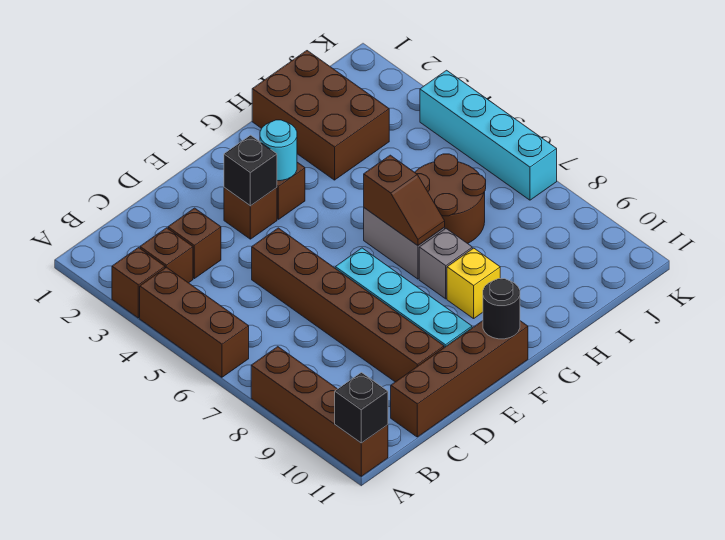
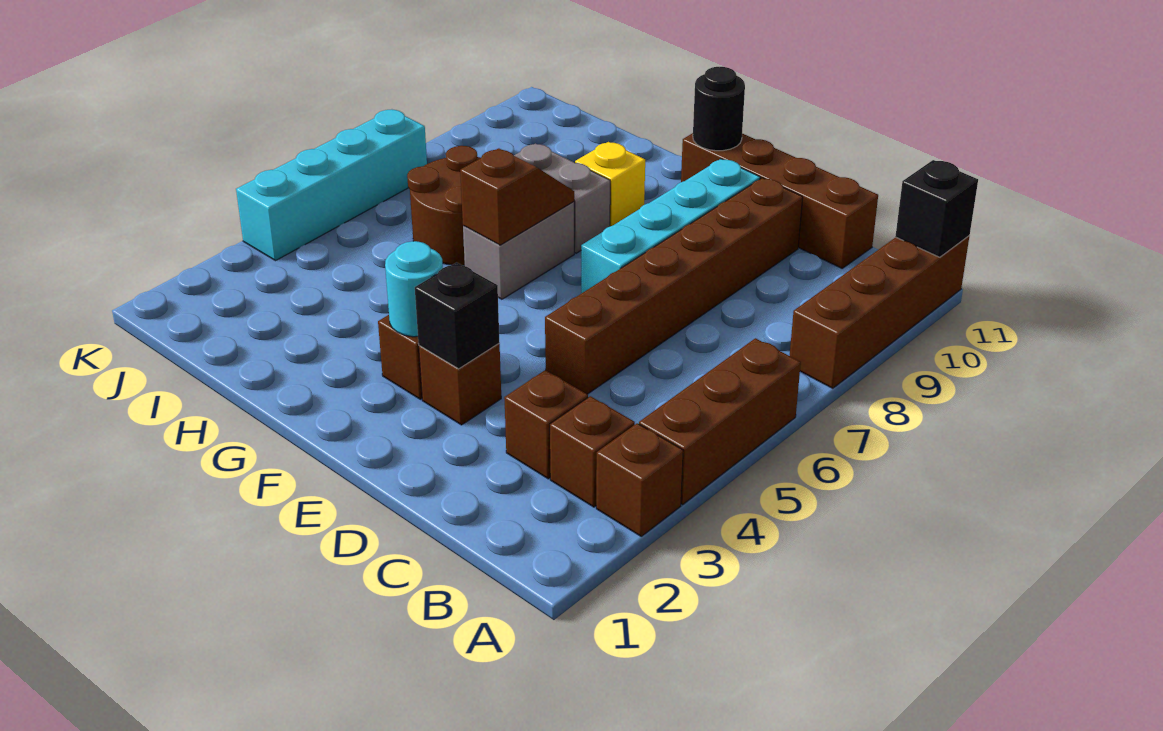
grey brick G8 level 1 -> grey brick G8:H8 level 1
brown brick H1:I3 level 1 -> none

